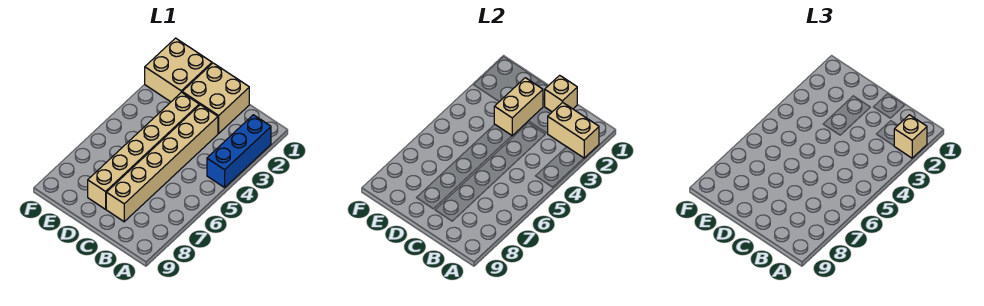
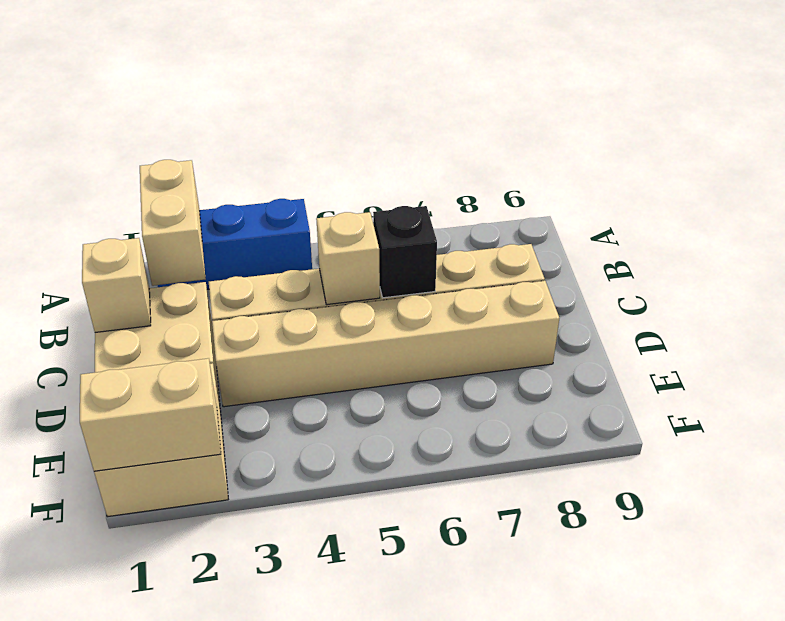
tan brick A2 level 3 -> tan brick C5 level 2
none -> black brick C6 level 2
tan brick D2:D3 level 2 -> tan brick F1:F2 level 2

